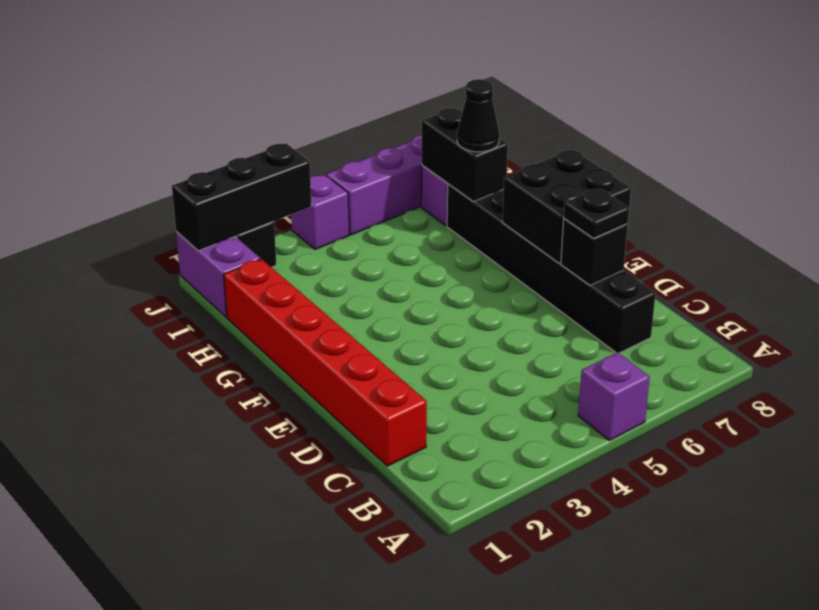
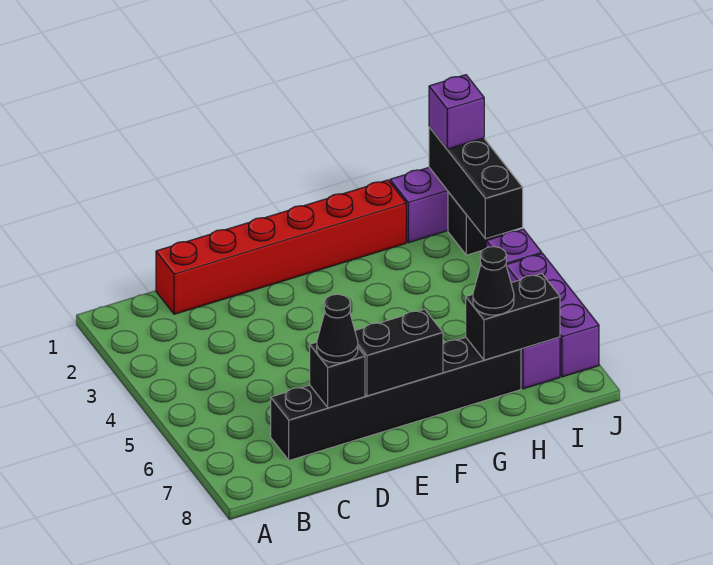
purple brick A5 level 1 -> purple brick J1 level 3
black plate D7 level 3 -> black cone D7 level 3
black brick E7:F8 level 2 -> black brick E7:F7 level 2

